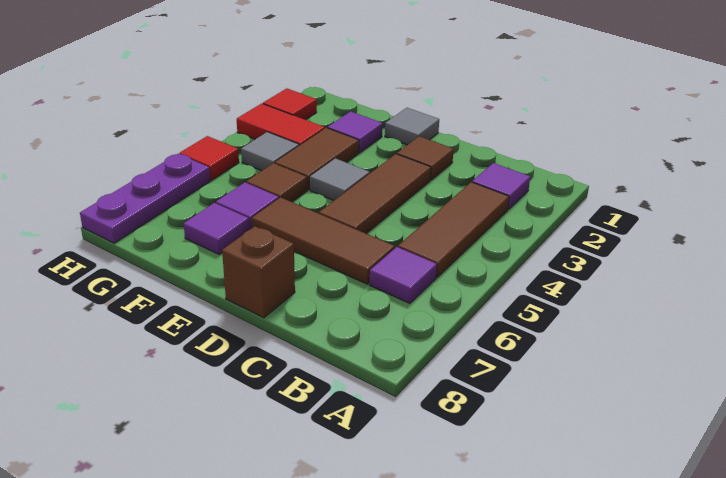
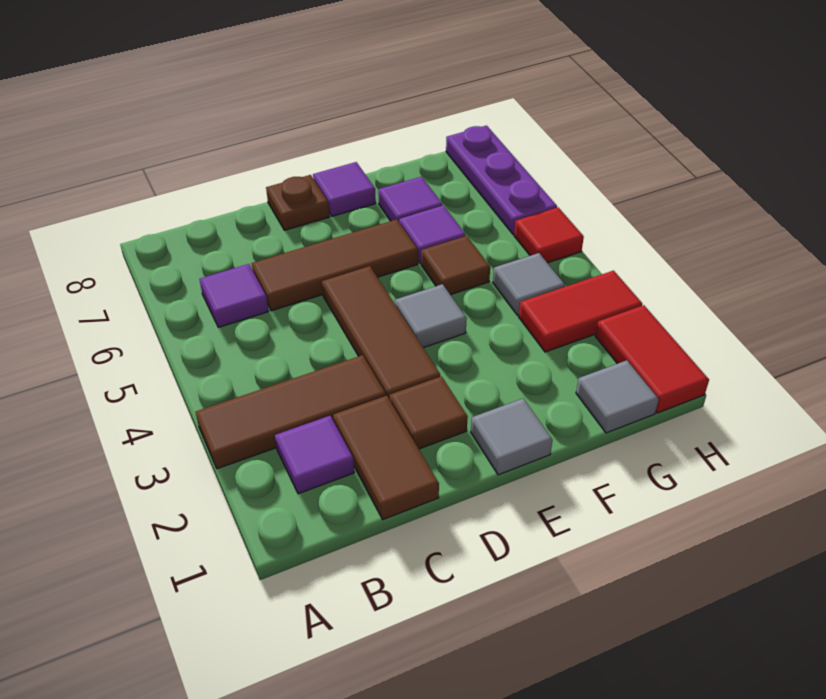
brown tile B3:B5 level 1 -> brown tile A3:C3 level 1
brown brick D8 level 1 -> brown plate D8 level 1
purple tile F2 level 1 -> purple tile E8 level 1
brown tile F3:F4 level 1 -> brown tile C1:C2 level 1
none -> grey tile G1 level 1
red tile H2 level 1 -> red tile H1:H2 level 1

